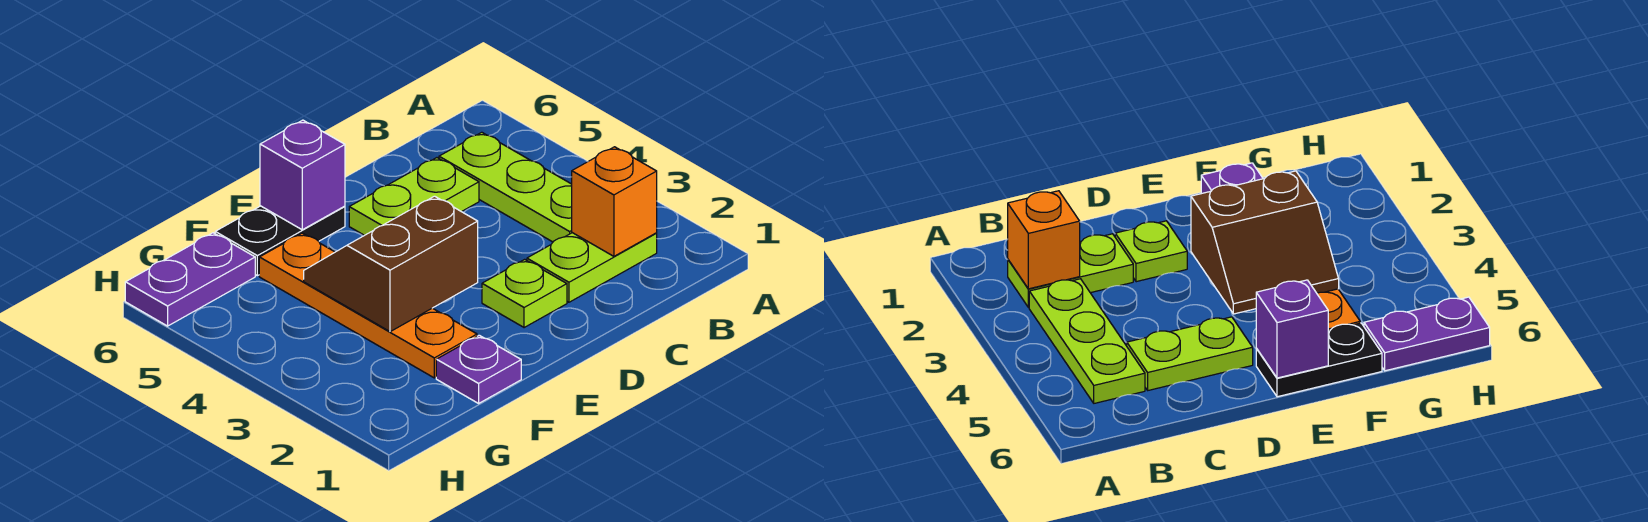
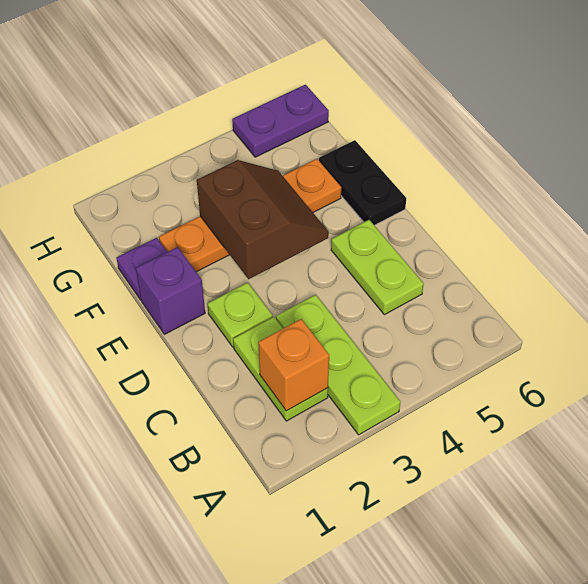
lime plate B3:B5 level 1 -> lime plate A3:C3 level 1
purple brick E6 level 2 -> purple brick E1 level 1
purple plate G6:H6 level 1 -> purple plate H5:H6 level 1

